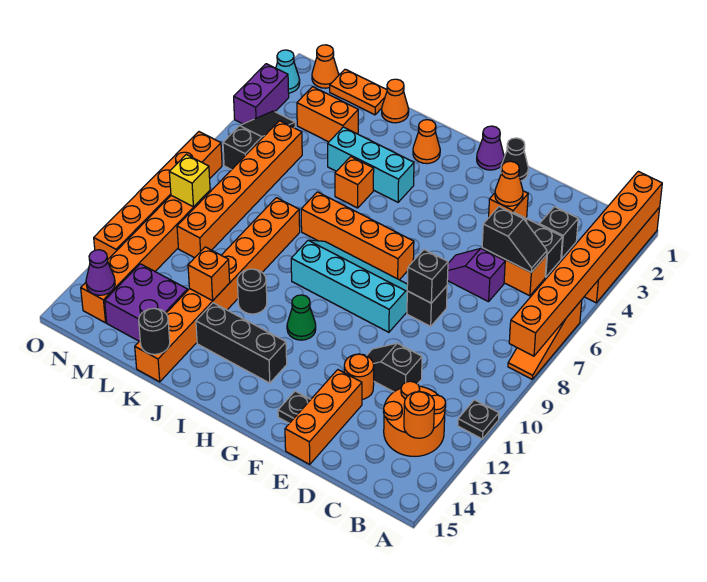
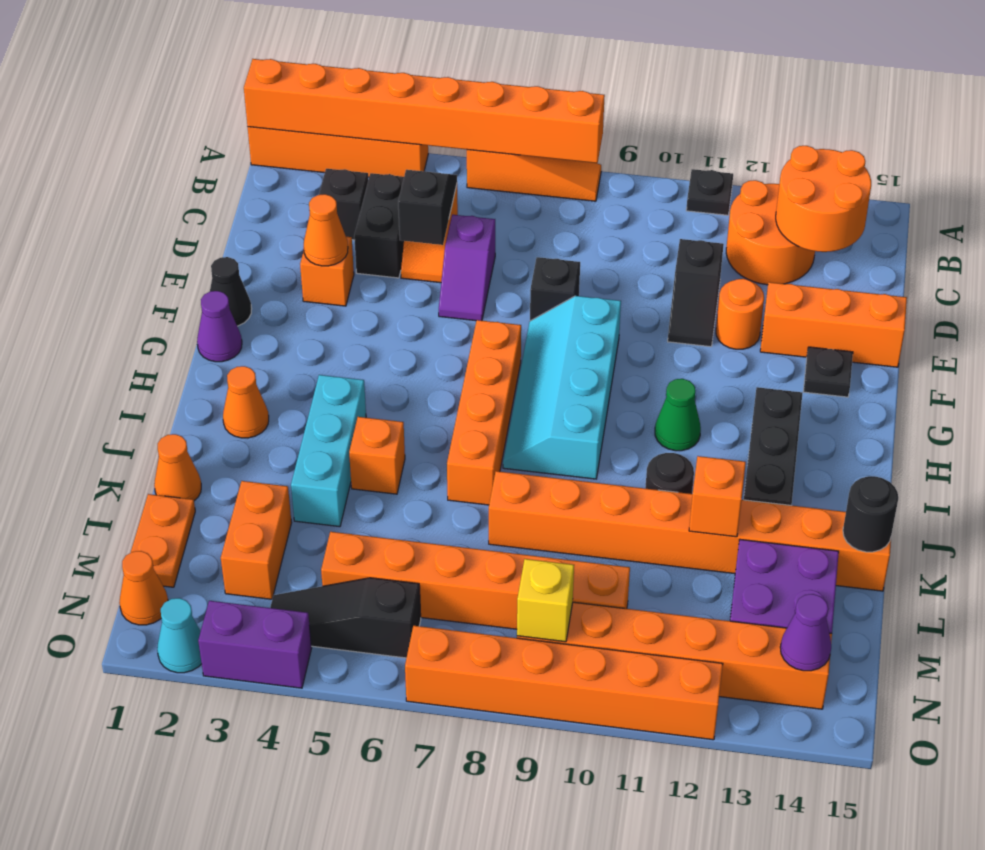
orange round brick B13 level 2 -> orange round brick B13:C14 level 2
black brick E8 level 2 -> none

